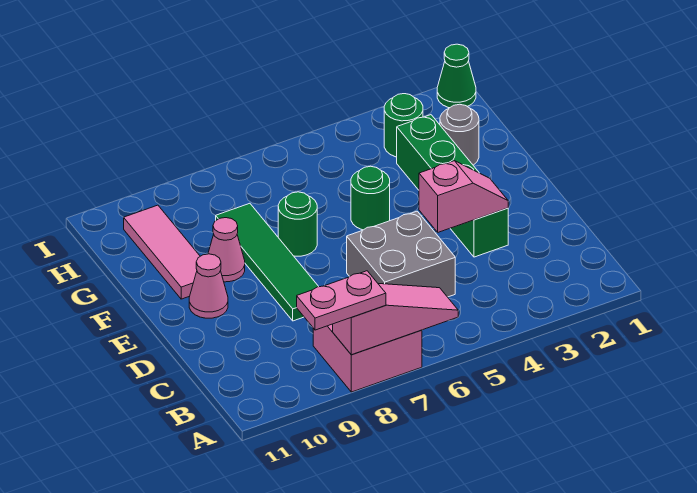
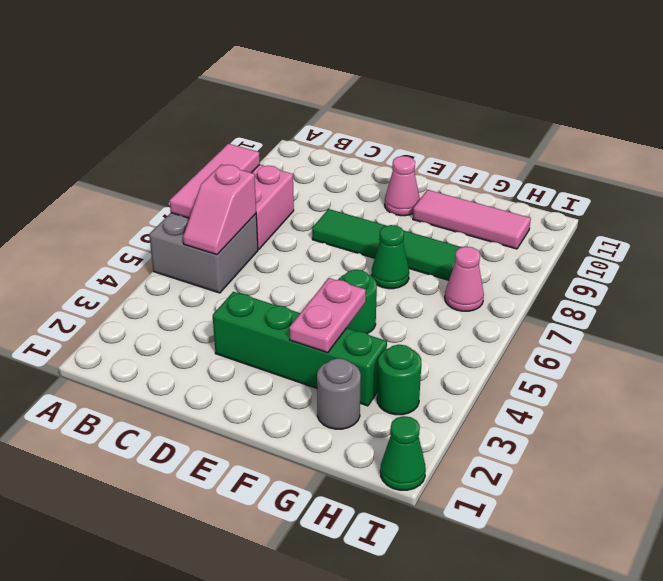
pink slope A6:A8 level 2 top 8 -> pink tile A6:A8 level 2
pink plate A8:A9 level 3 -> pink plate F3:F4 level 2
grey brick C5:D6 level 1 -> grey brick A5:B6 level 1
pink slope D3:D4 level 2 top 4 -> pink slope B5:B6 level 2 top 6
green round brick F7 level 1 -> green cone F7 level 1
pink cone F9 level 1 -> pink cone H7 level 1

